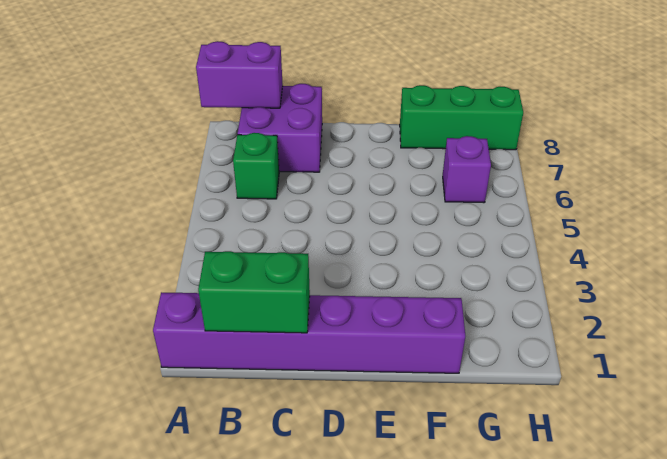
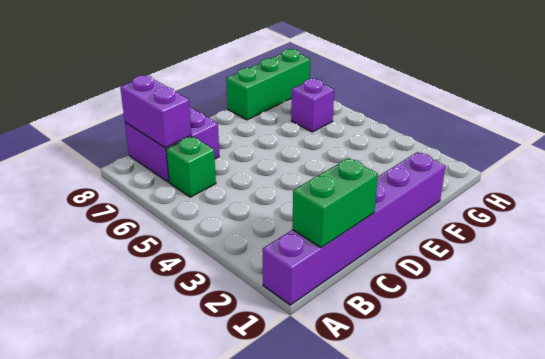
purple brick A8:B8 level 2 -> purple brick B7:B8 level 2

